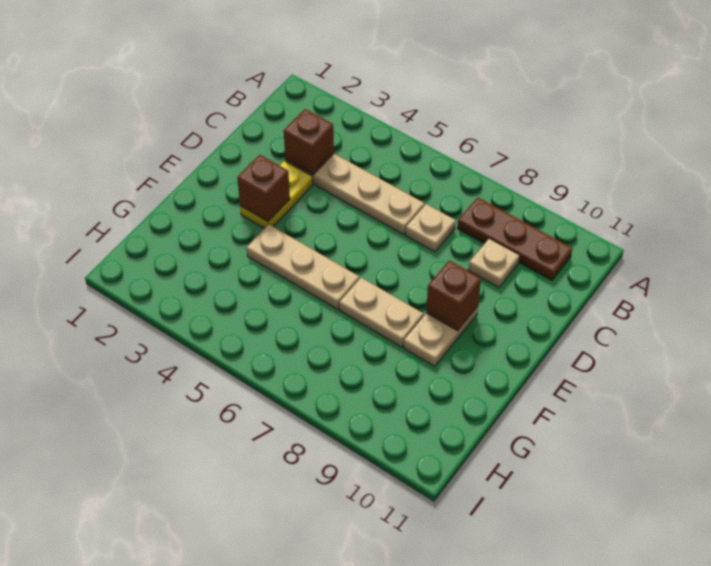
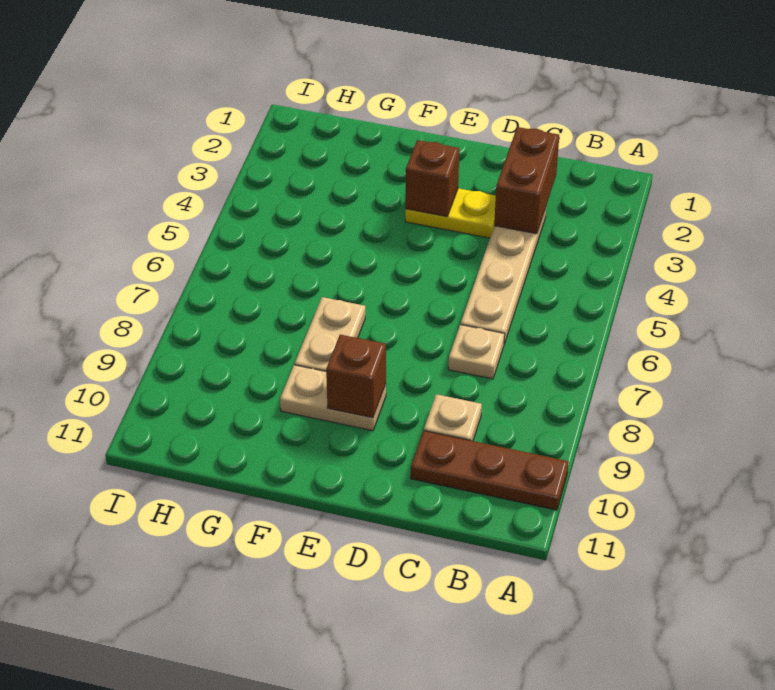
brown plate B8:B10 level 1 -> brown plate A10:C10 level 1
brown brick C3 level 2 -> brown brick C2:C3 level 2
tan plate F4:F6 level 1 -> none

